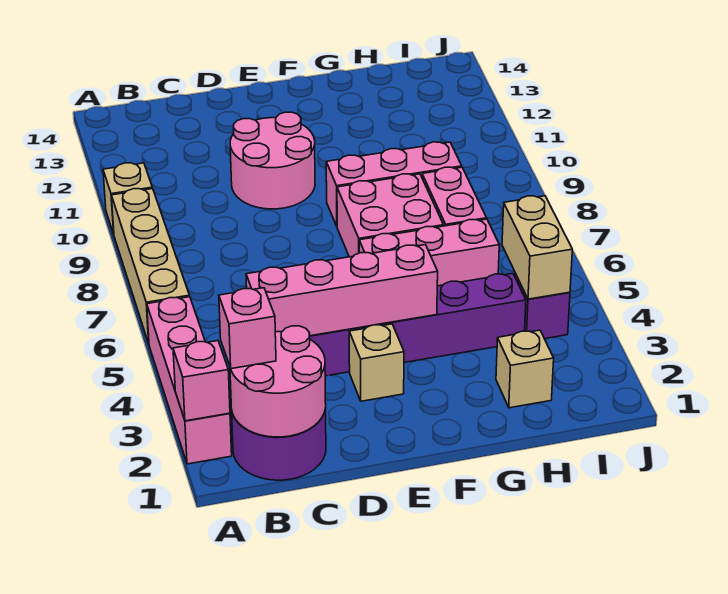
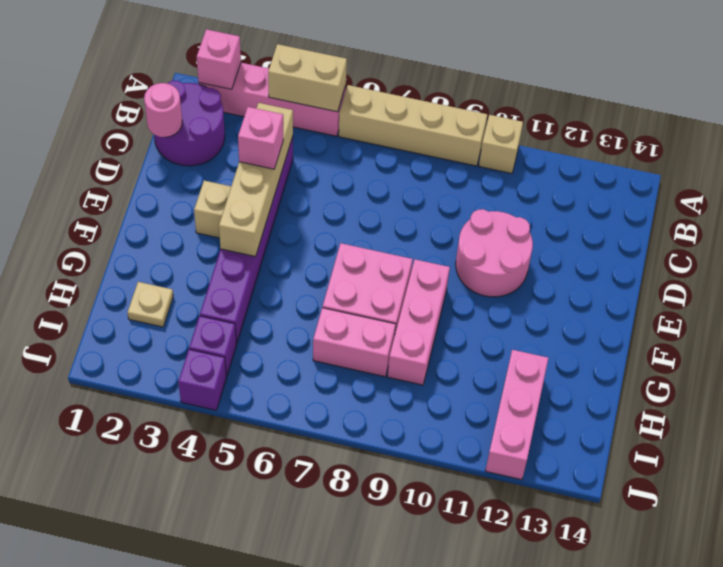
pink round brick B1:C2 level 2 -> pink round brick C1 level 2
pink brick B2 level 3 -> pink brick D4 level 3
pink brick C4:F4 level 2 -> tan brick C4:F4 level 2
pink brick F6:H6 level 1 -> pink brick H12:J12 level 1
tan brick H2 level 1 -> tan plate H2 level 1
tan brick I4:I5 level 2 -> tan brick A4:A5 level 2
none -> purple brick J4 level 1

